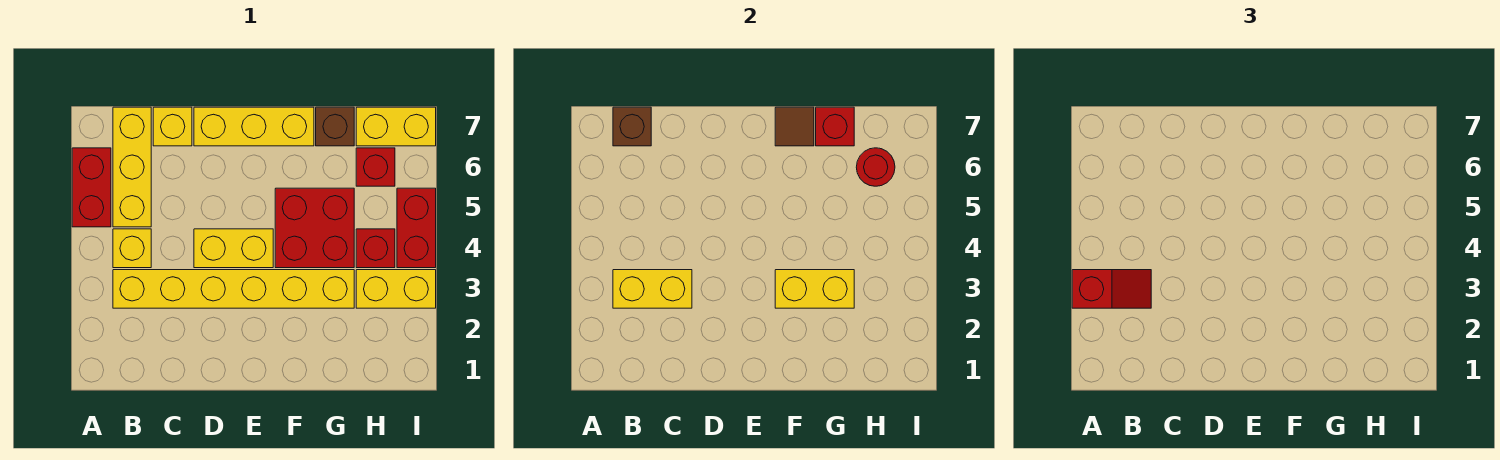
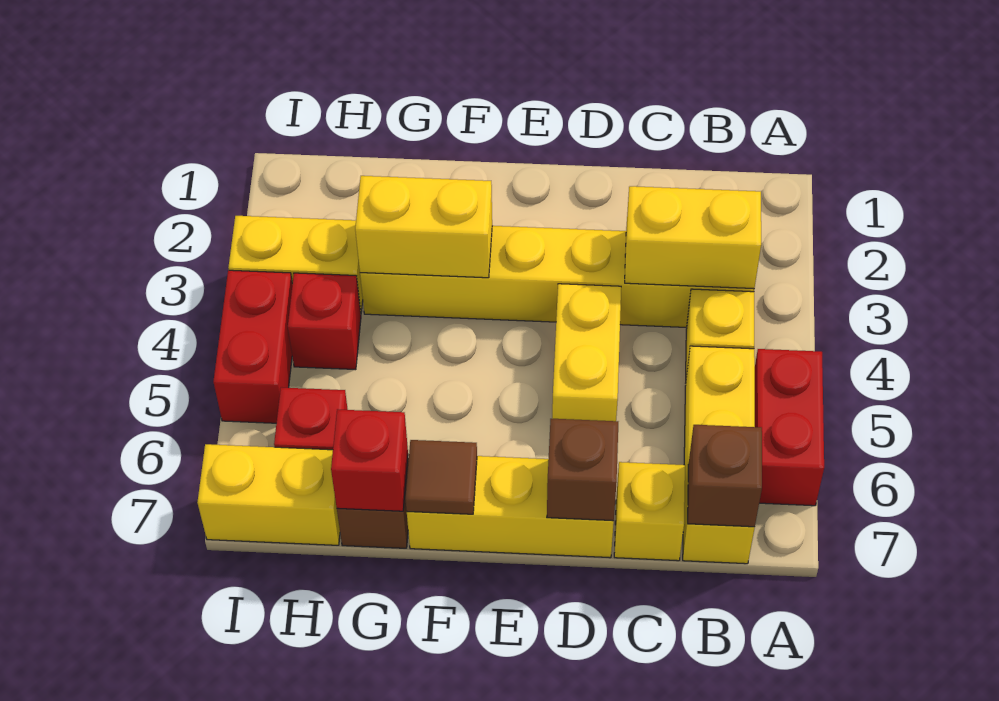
red slope A3:B3 level 3 top A -> none
yellow brick D4:E4 level 1 -> yellow brick D4:D5 level 1
none -> brown brick D7 level 2
red brick F4:G5 level 1 -> none
red round brick H6 level 2 -> none

